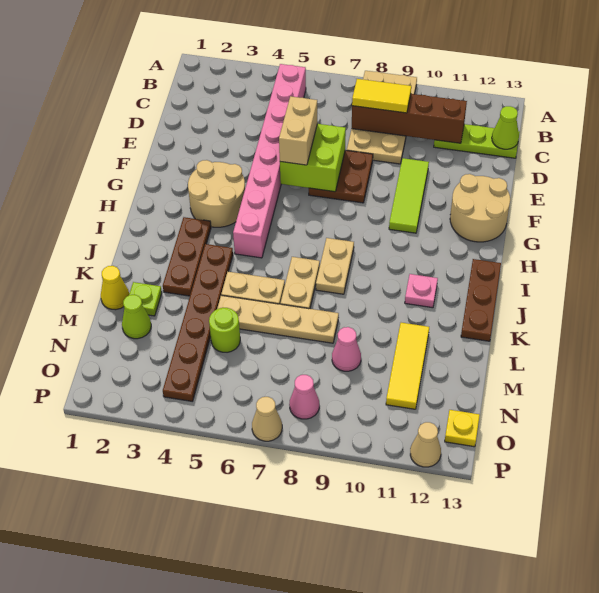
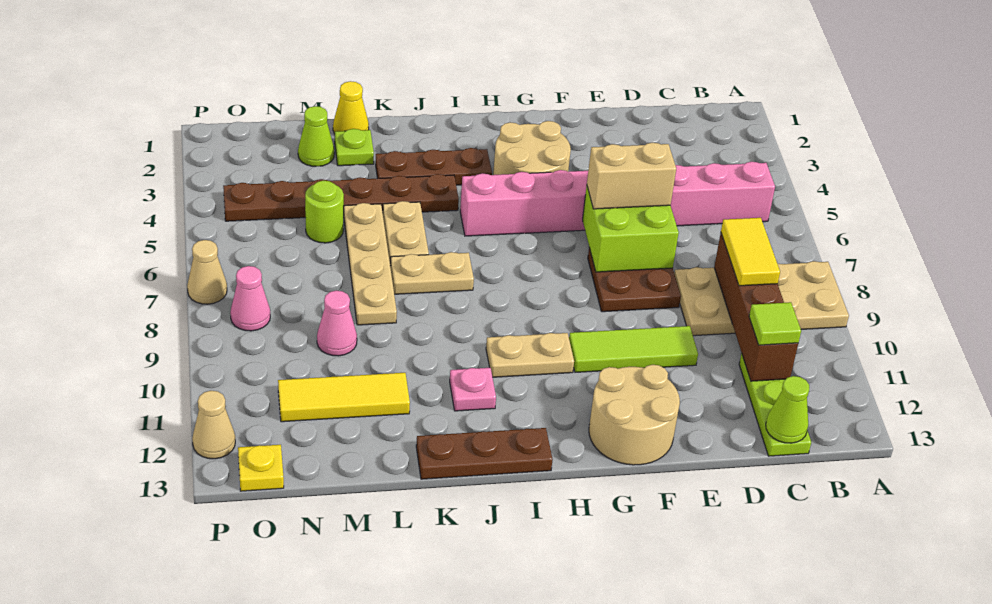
none -> lime tile C11 level 3
tan plate I8:J8 level 1 -> tan plate H10:I10 level 1

